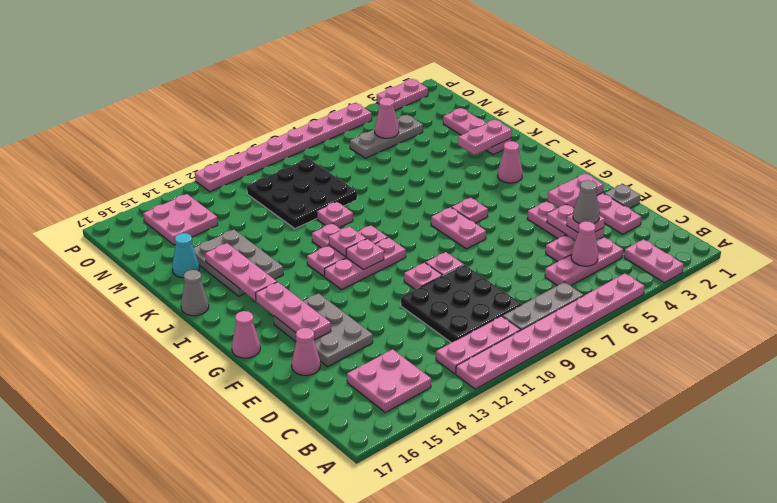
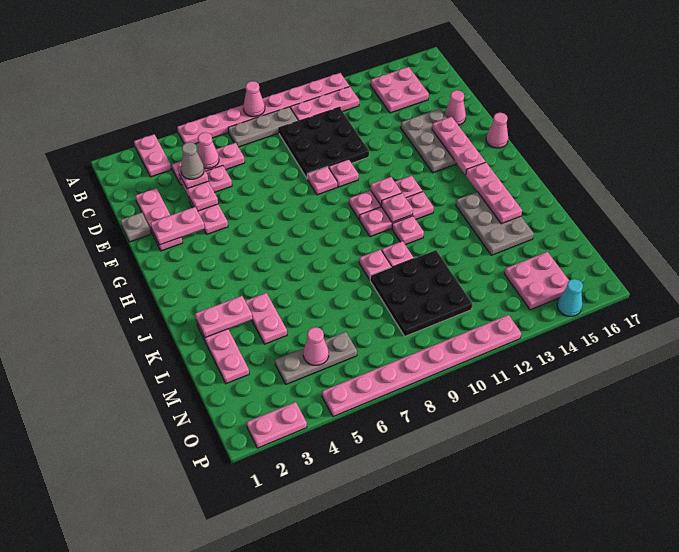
pink plate G7:H7 level 1 -> pink plate K4:L4 level 1
pink plate H6 level 1 -> pink plate K9 level 1
pink cone I3 level 1 -> pink cone A8 level 2
grey cone J17 level 1 -> none
cyan cone L16 level 1 -> cyan cone P15 level 1

